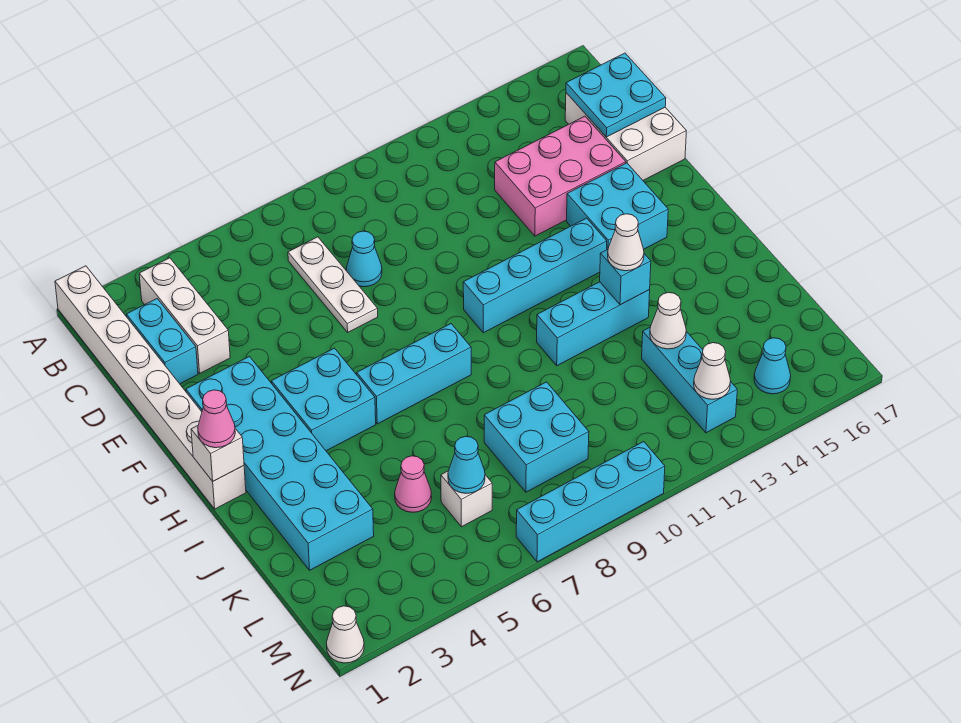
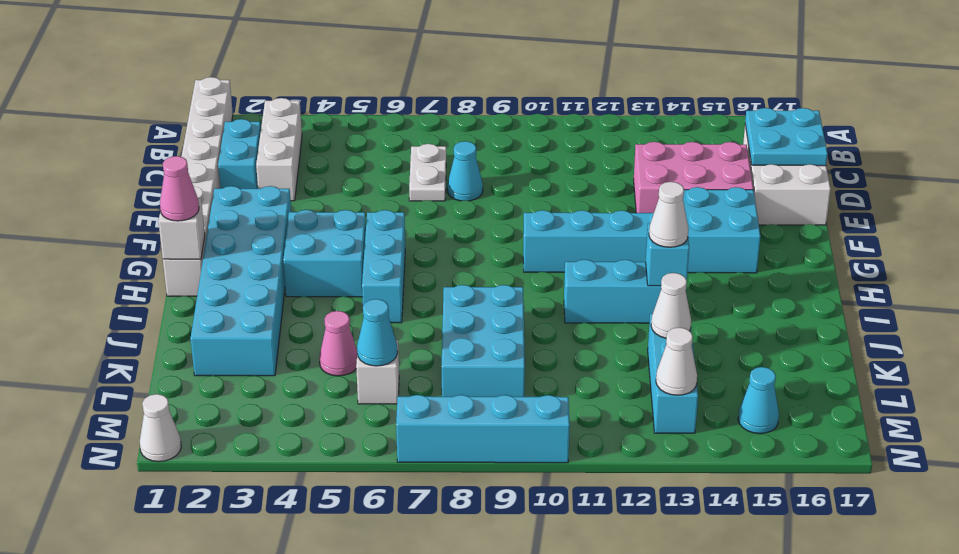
white plate C7:E7 level 1 -> white plate C7:D7 level 1
cyan brick H6:H8 level 1 -> cyan brick G6:I6 level 1
cyan brick K8:L9 level 1 -> cyan brick J8:L9 level 1

